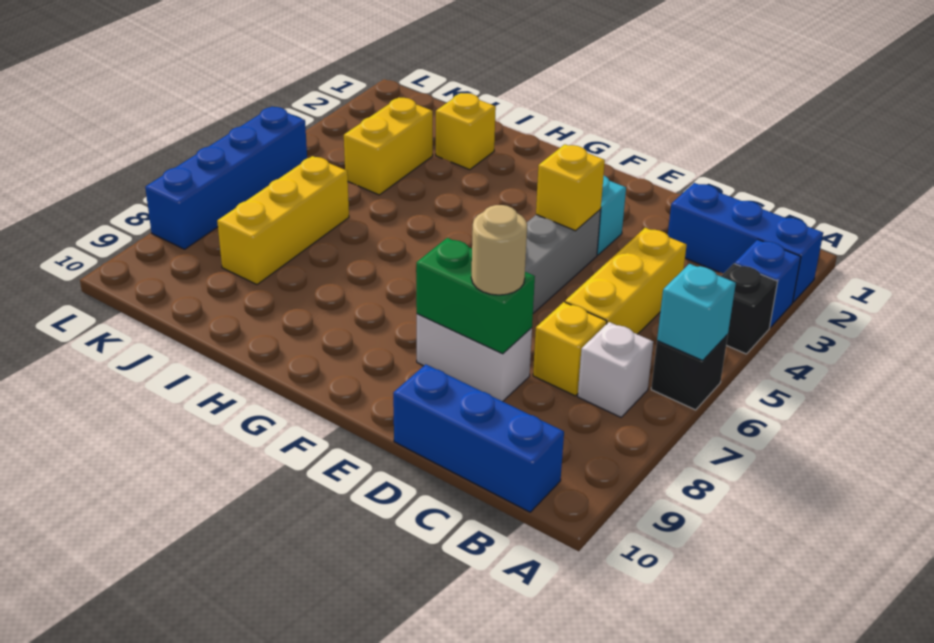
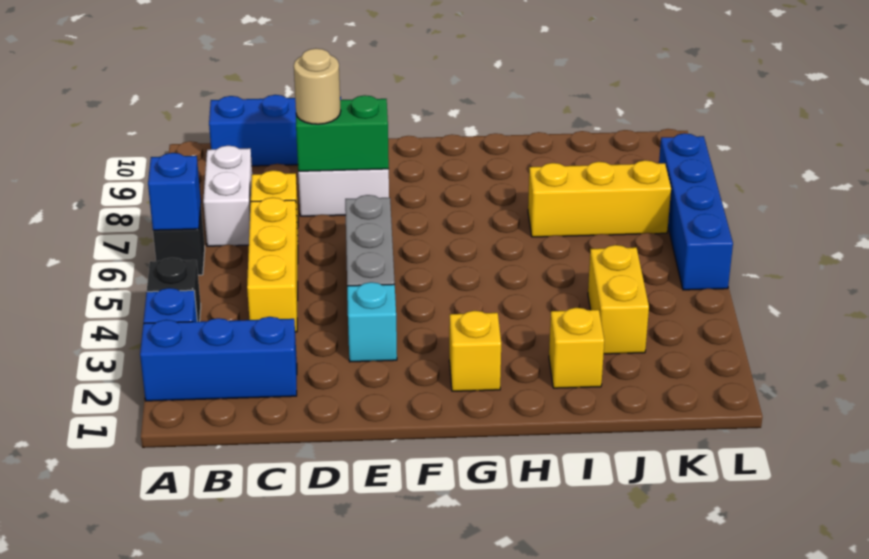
cyan brick A6 level 2 -> blue brick A6 level 2
white brick B7 level 1 -> white brick B7:B8 level 1
yellow brick E4 level 2 -> yellow brick G2 level 1
yellow brick J6:J8 level 1 -> yellow brick I7:K7 level 1

